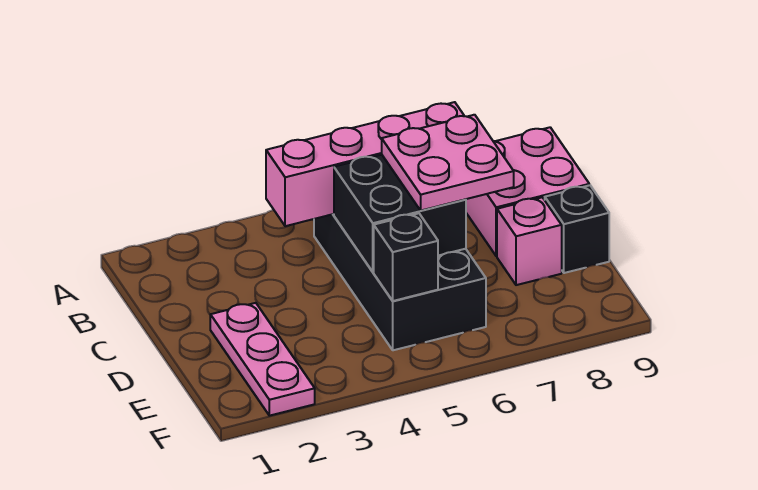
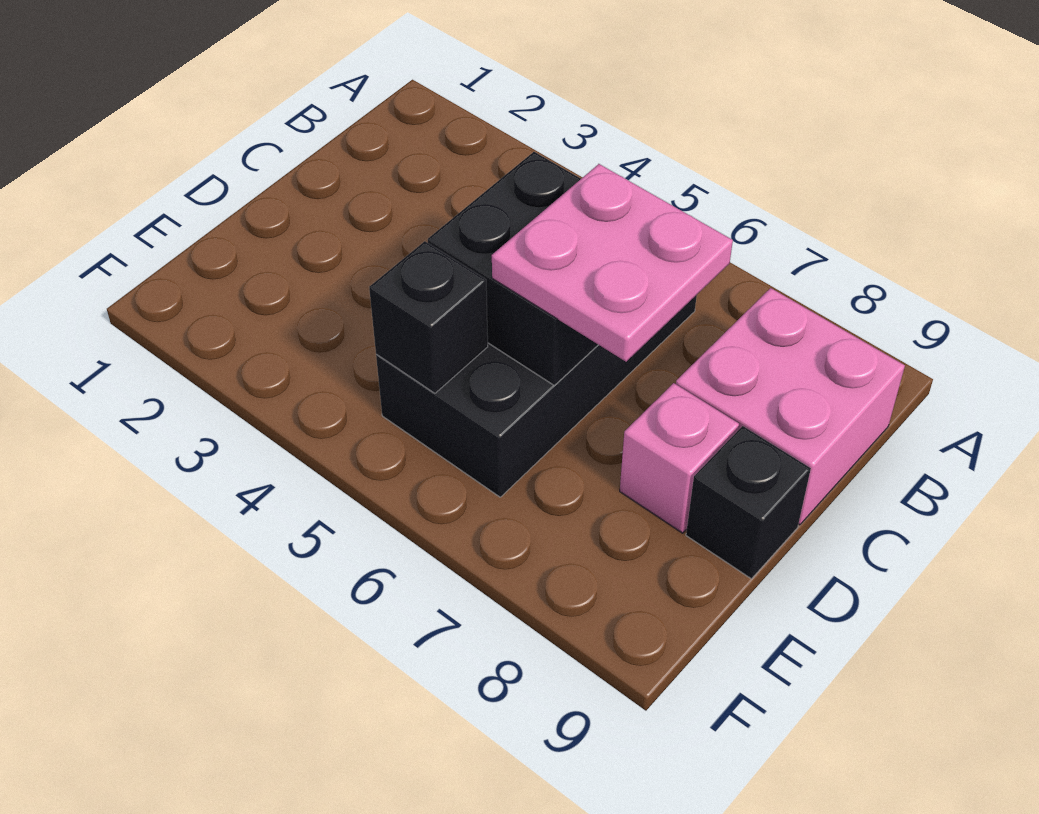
pink brick B4:B7 level 2 -> none
pink plate D2:F2 level 1 -> none

